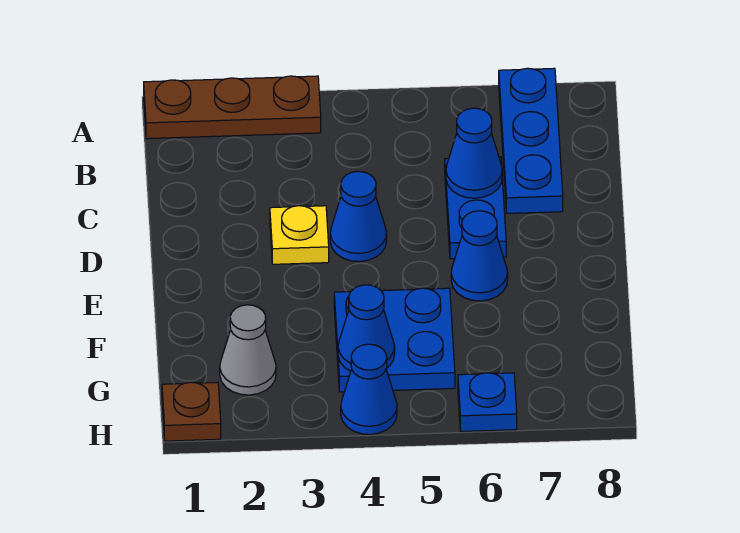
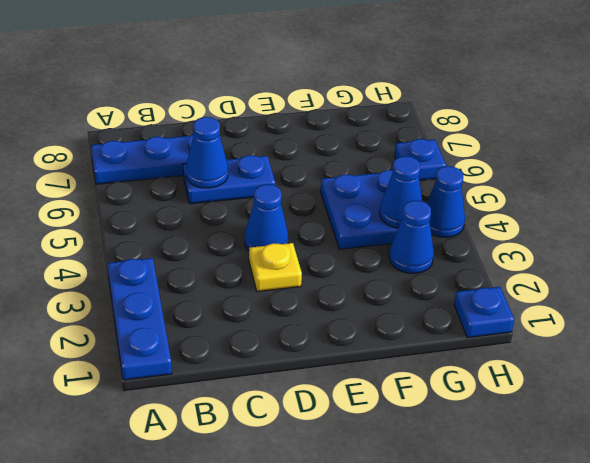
brown plate A1:A3 level 1 -> blue plate A1:A3 level 1
blue cone E6 level 1 -> blue cone G3 level 1
grey cone G2 level 1 -> none
brown plate H1 level 1 -> blue plate H1 level 1

